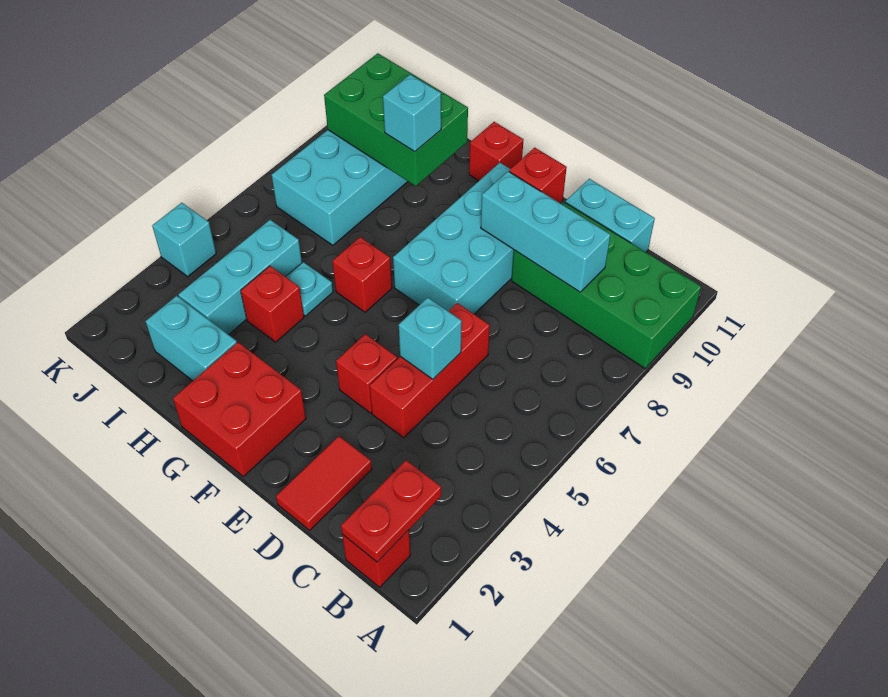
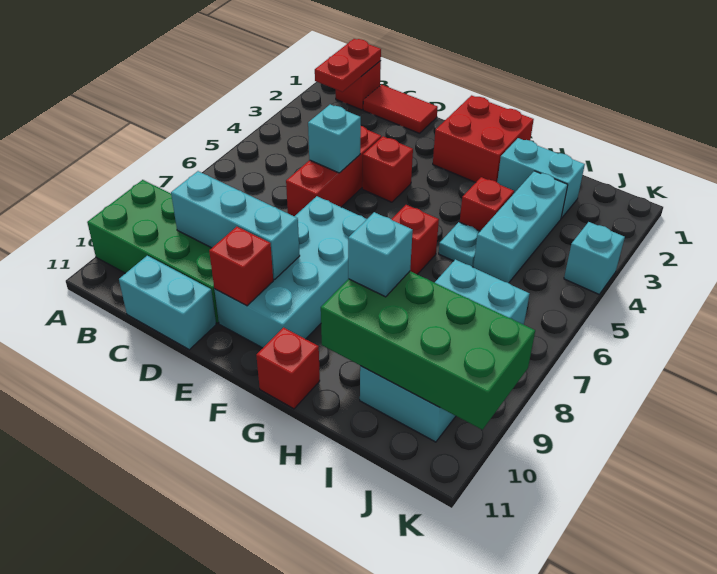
red tile D1:D2 level 1 -> red tile C1:D1 level 1
green brick H9:J10 level 2 -> green brick H9:K10 level 2

